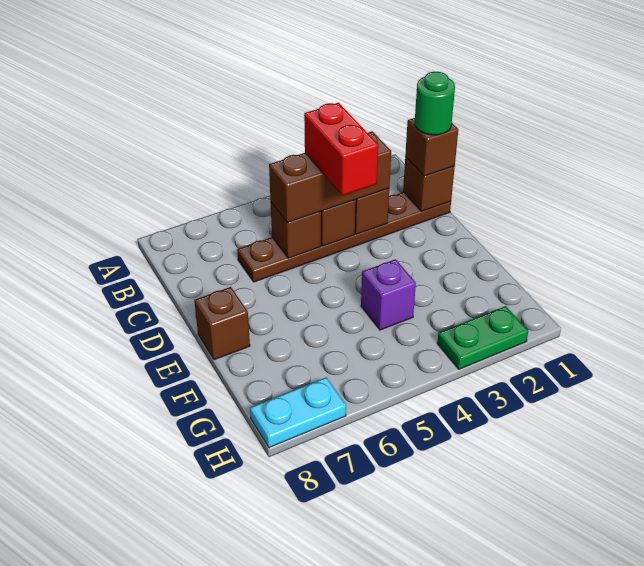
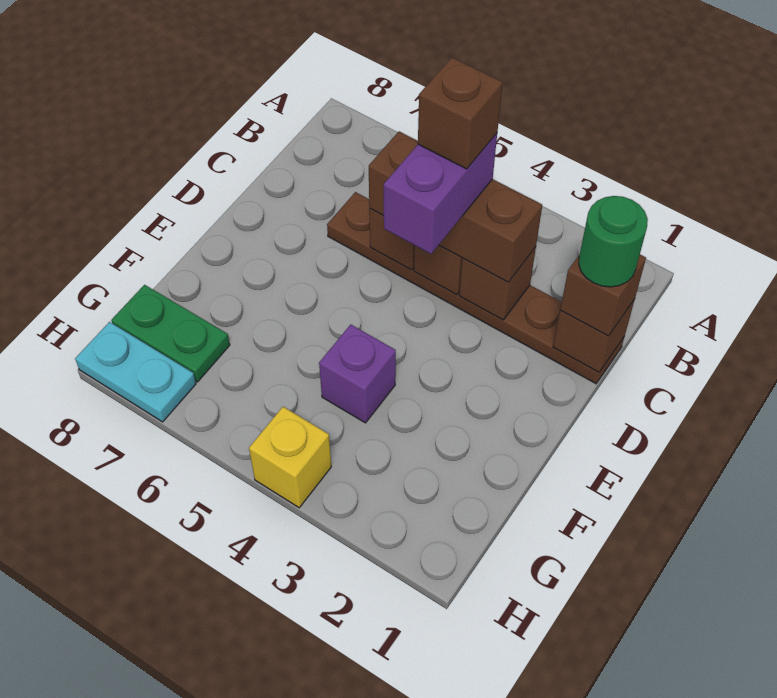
red brick C4:D4 level 4 -> purple brick C4:D4 level 4
brown brick E8 level 1 -> brown brick C4 level 5
green plate H2:H3 level 1 -> green plate G7:G8 level 1
none -> yellow brick H4 level 1

